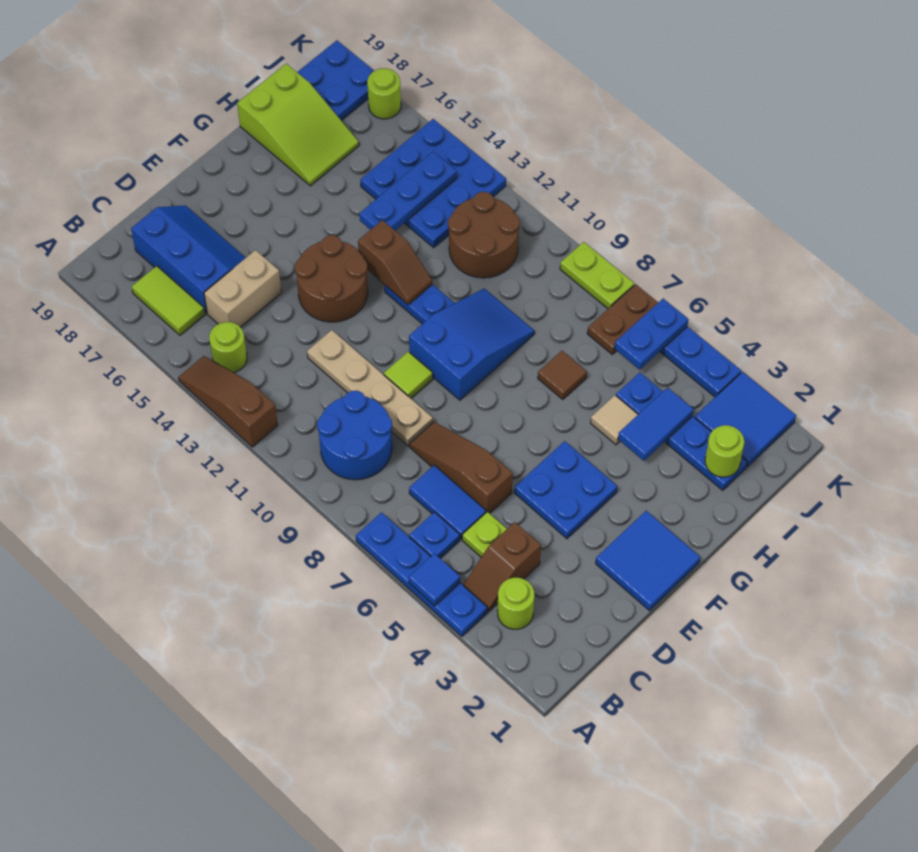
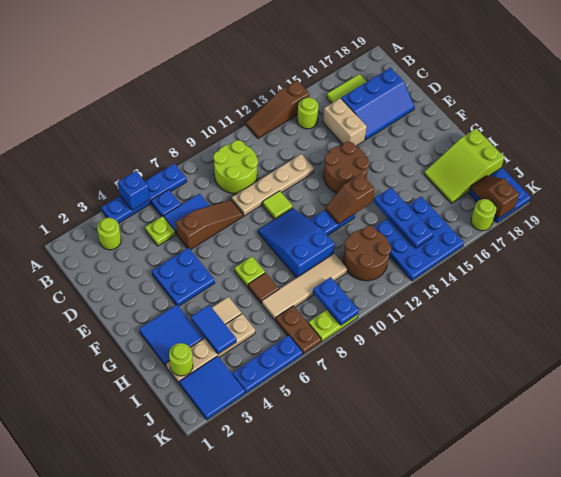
blue tile A5 level 2 -> blue brick A5 level 2
brown slope A12:A14 level 1 top 12 -> brown slope A12:A14 level 1 top 14
brown slope B4:C4 level 1 top C -> brown slope J18:K18 level 2 top K
blue round brick B9:C10 level 1 -> lime round brick B9:C10 level 1
blue tile E1:F2 level 1 -> blue tile G2:H3 level 1
blue slope F9:H10 level 1 top F -> blue slope F9:H10 level 1 top H
none -> lime plate G7 level 1
blue plate I2:I5 level 1 -> tan plate I2:I5 level 1
none -> tan tile I7:I10 level 1
blue plate J6:K6 level 2 -> blue plate J9:K9 level 2

